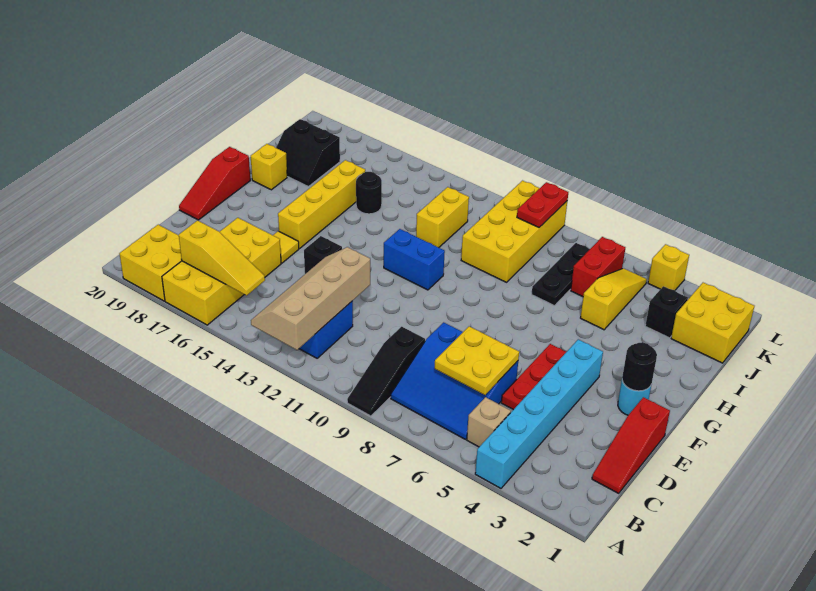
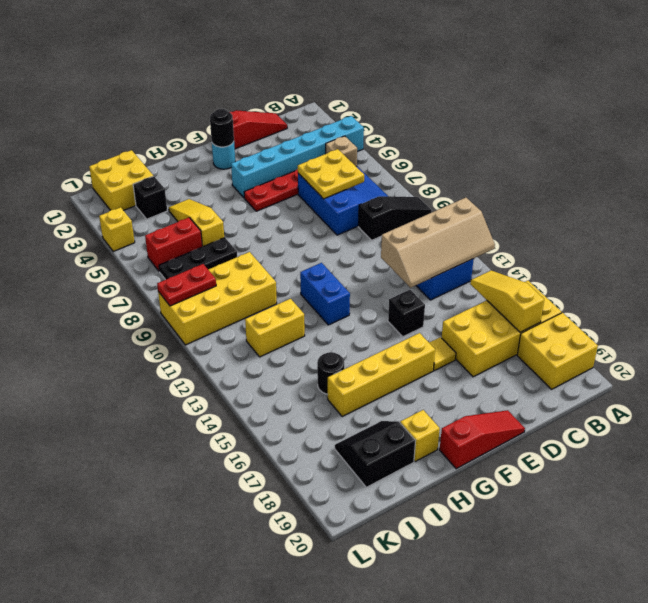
yellow slope I5:K5 level 1 top I -> yellow slope I4:I6 level 1 top 6
black slope I18:J19 level 1 top J -> black slope I18:J19 level 1 top 19

